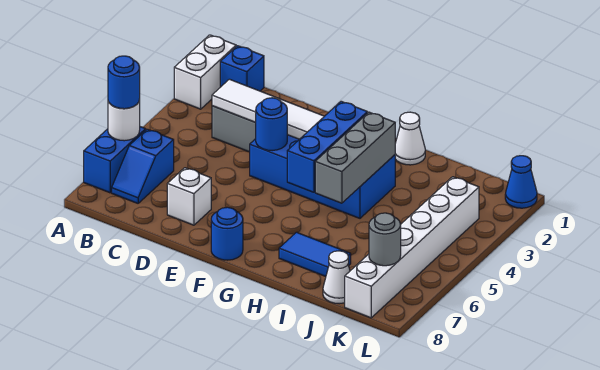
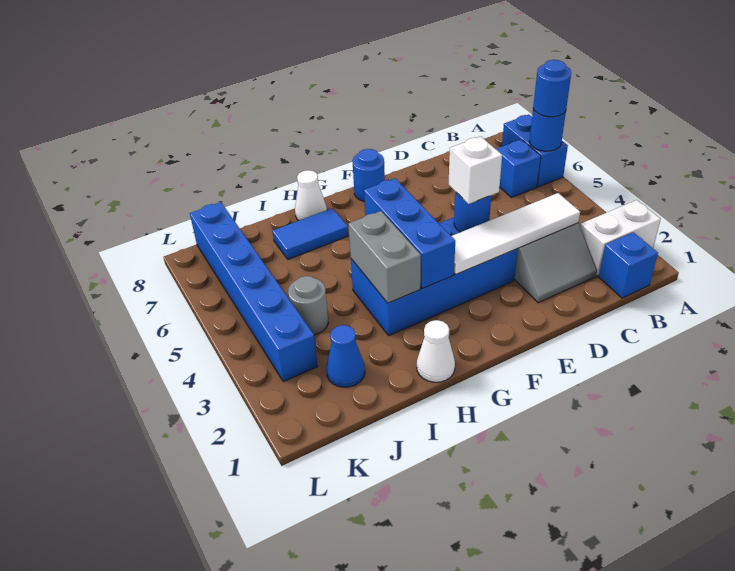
white brick A1:A2 level 1 -> white brick A2:B2 level 1
white round brick A6 level 2 -> blue round brick A6 level 2
white brick D7 level 1 -> white brick E4 level 3
grey brick H3:H5 level 2 -> grey brick H3:H4 level 2
white cone J8 level 1 -> white cone H8 level 1
white brick K3:K8 level 1 -> blue brick K3:K8 level 1
grey round brick K7 level 2 -> grey round brick J4 level 1
blue cone L1 level 1 -> blue cone J2 level 1

